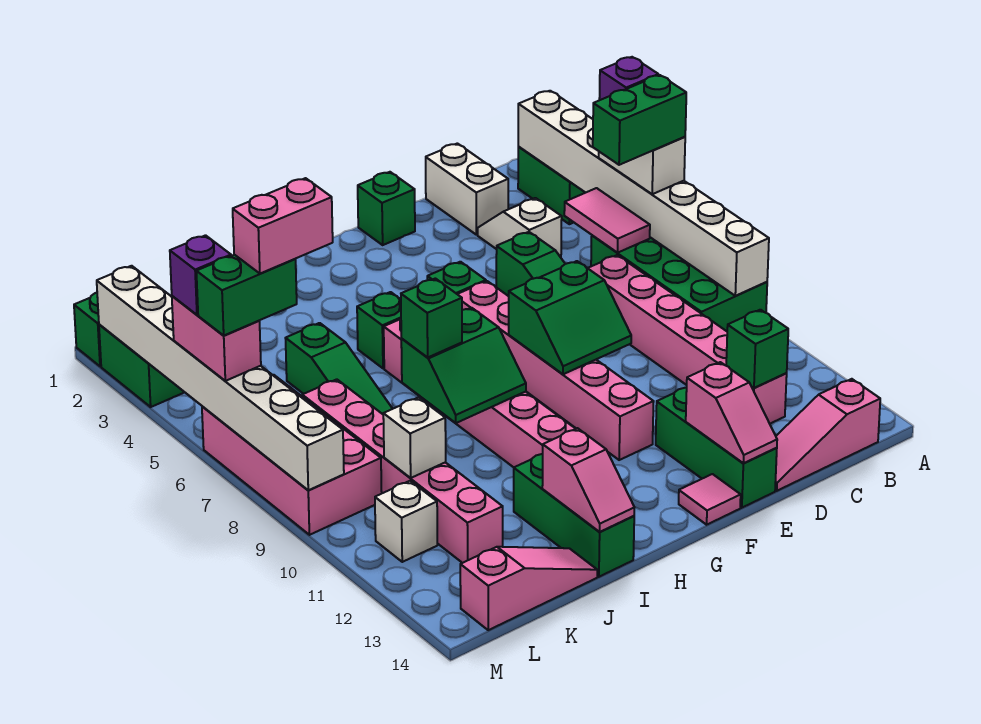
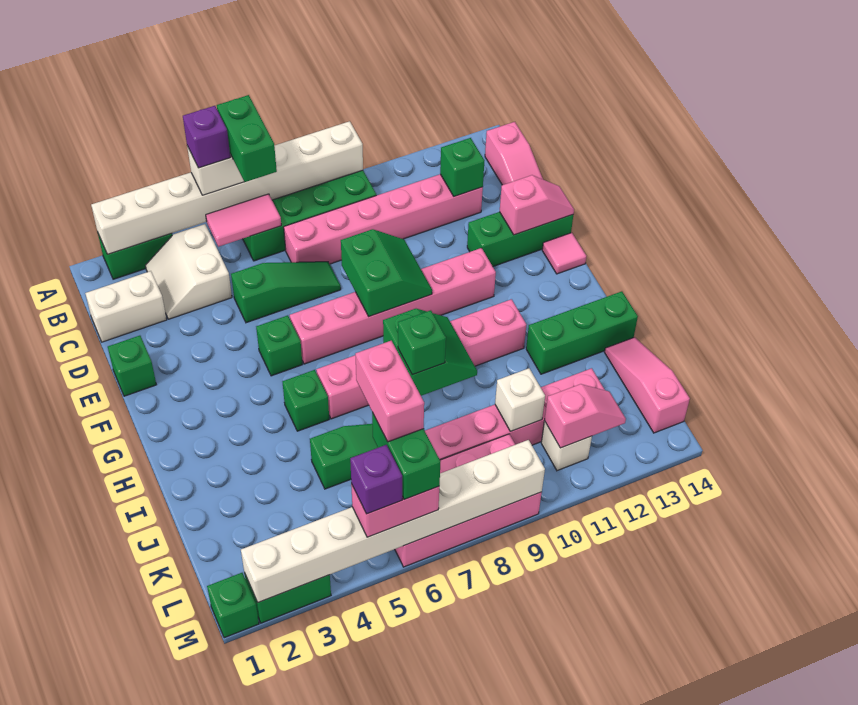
white slope C3:C4 level 1 top 4 -> white slope B3:C4 level 1 top 4
pink slope I13:I14 level 2 top 13 -> pink slope L11:L12 level 2 top 11

